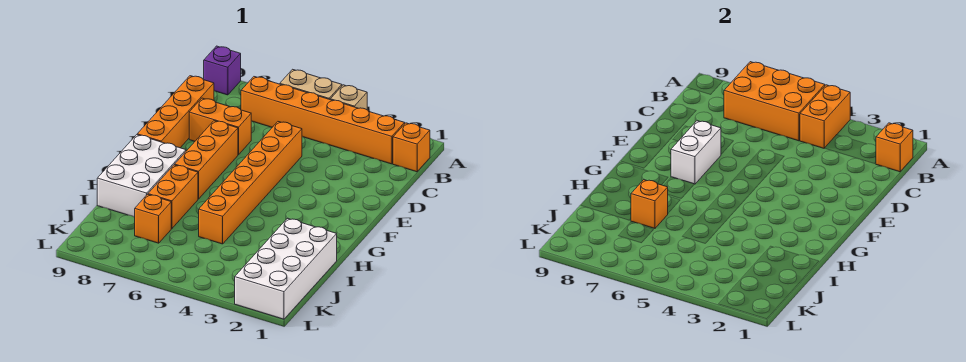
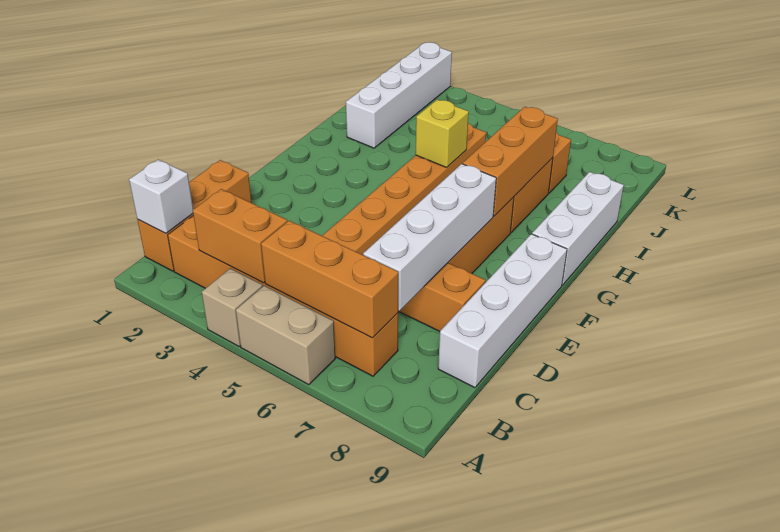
orange brick A4:B4 level 2 -> orange brick B3:B4 level 2
orange brick A5:B7 level 2 -> orange brick B5:B7 level 2
purple brick A9 level 1 -> none
orange brick B1 level 1 -> orange brick B1:D1 level 1
orange brick B1 level 2 -> white brick B1 level 2
orange brick C9:F9 level 1 -> white brick C9:F9 level 1
white brick E7:F7 level 2 -> white brick C7:F7 level 2
white brick G8:I9 level 1 -> white brick G9:I9 level 1
none -> yellow brick H5 level 2
white brick I1:L2 level 1 -> white brick I2:L2 level 1
orange brick I7 level 2 -> orange brick G7:I7 level 2

